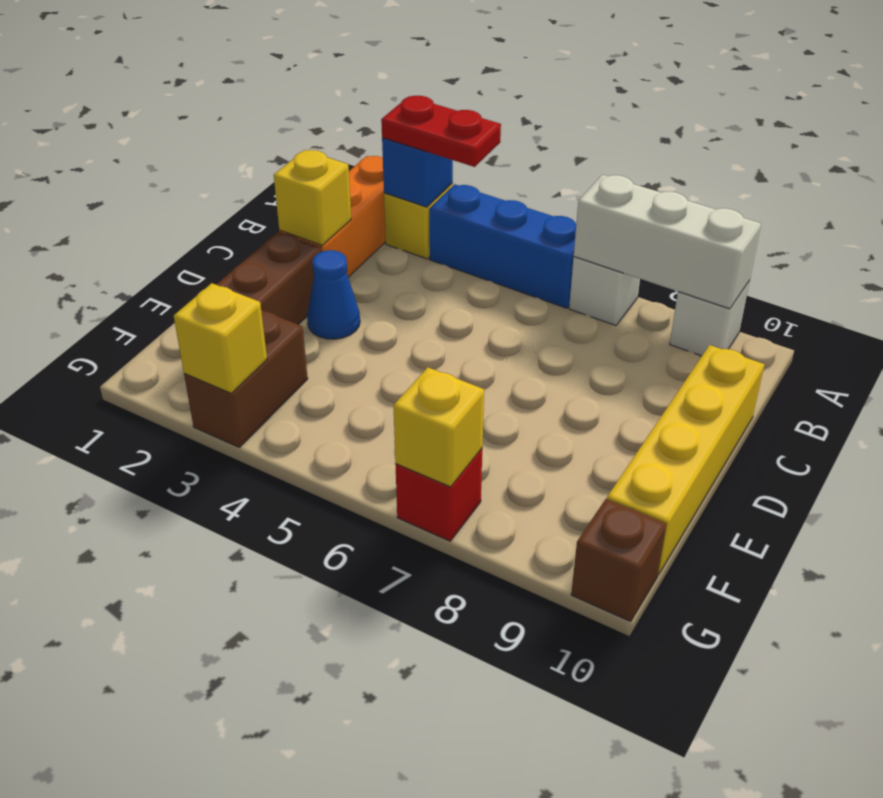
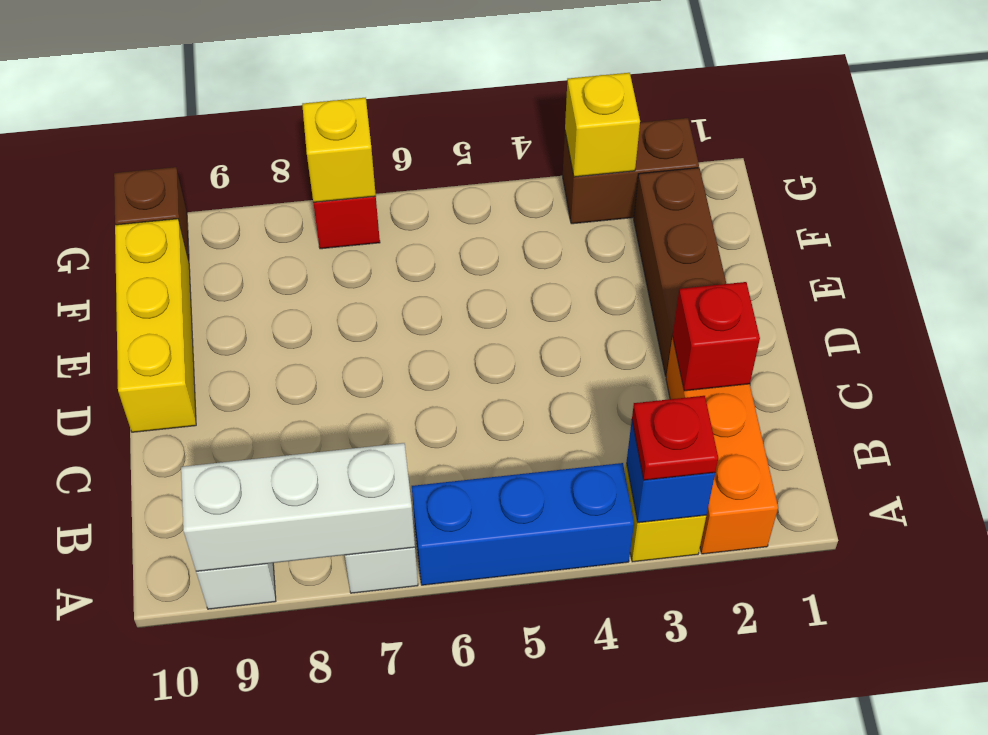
red plate A3:A4 level 3 -> red plate A3 level 3
yellow brick C2 level 2 -> red brick C2 level 2
yellow brick C10:F10 level 1 -> yellow brick D10:F10 level 1
blue cone D3 level 1 -> none
brown brick F3:G3 level 1 -> brown brick G2:G3 level 1

